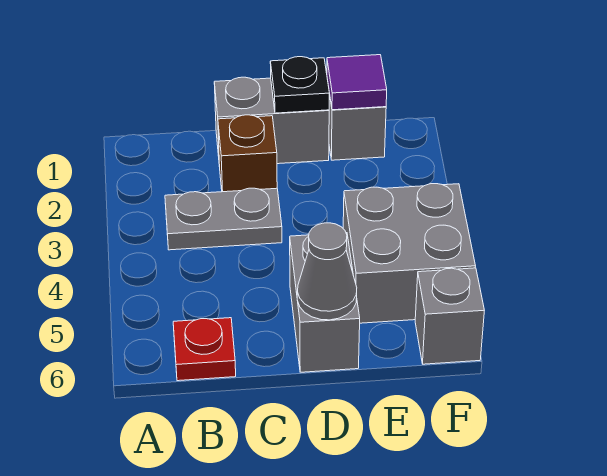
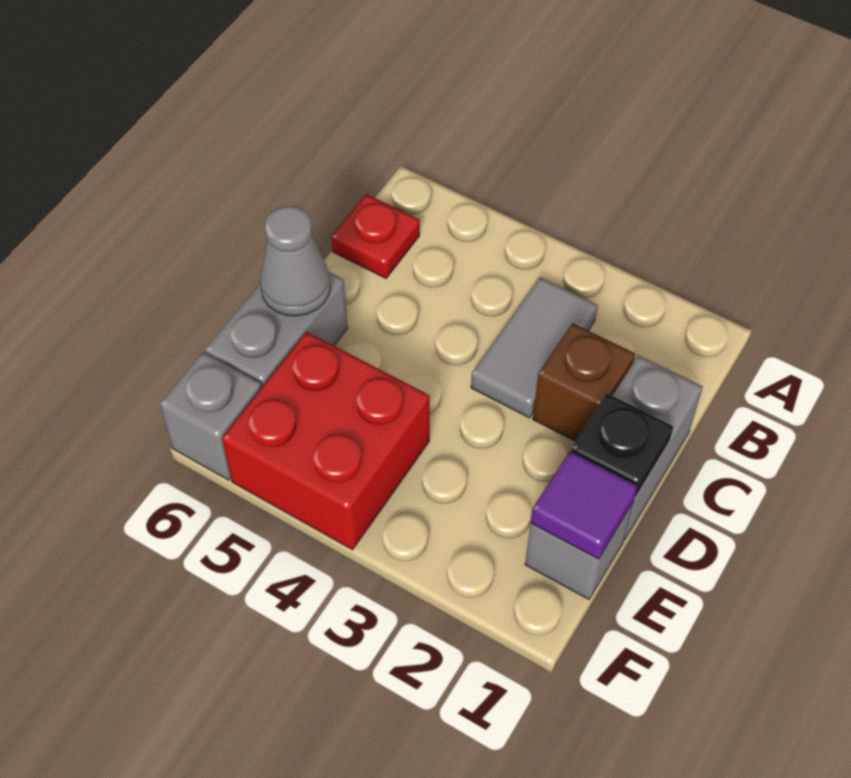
grey plate B3:C3 level 1 -> grey tile B3:C3 level 1
grey brick D5:D6 level 1 -> grey brick D6:E6 level 1
grey brick E4:F5 level 1 -> red brick E4:F5 level 1

